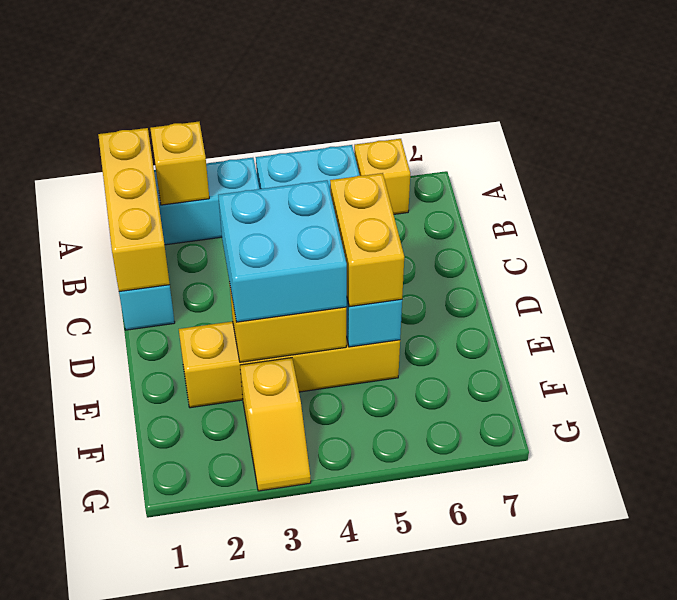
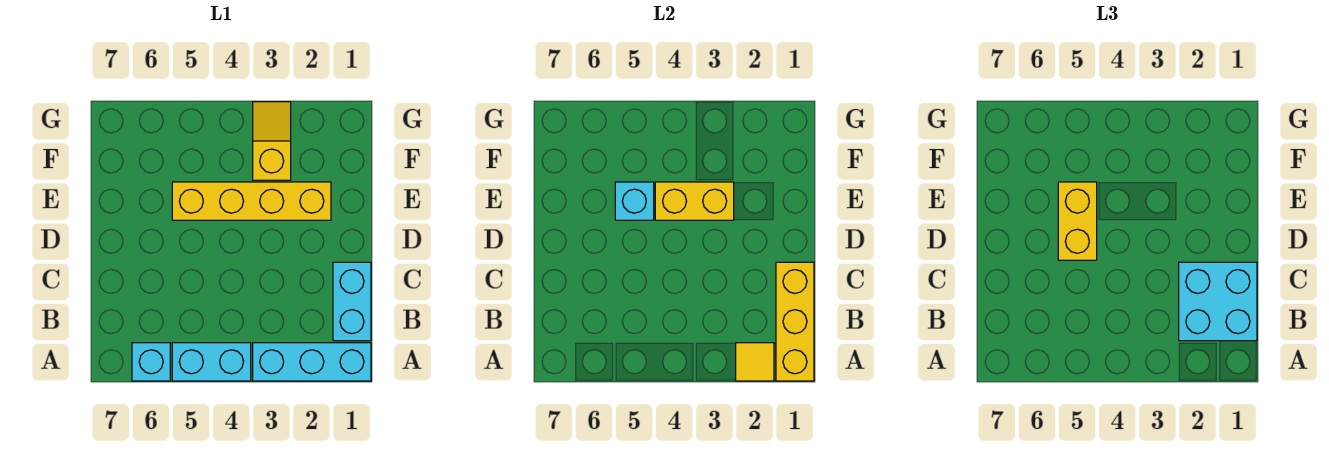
yellow brick A2 level 2 -> yellow tile A2 level 2
yellow brick A6 level 1 -> cyan brick A6 level 1
cyan brick D3:E4 level 3 -> cyan brick B1:C2 level 3

